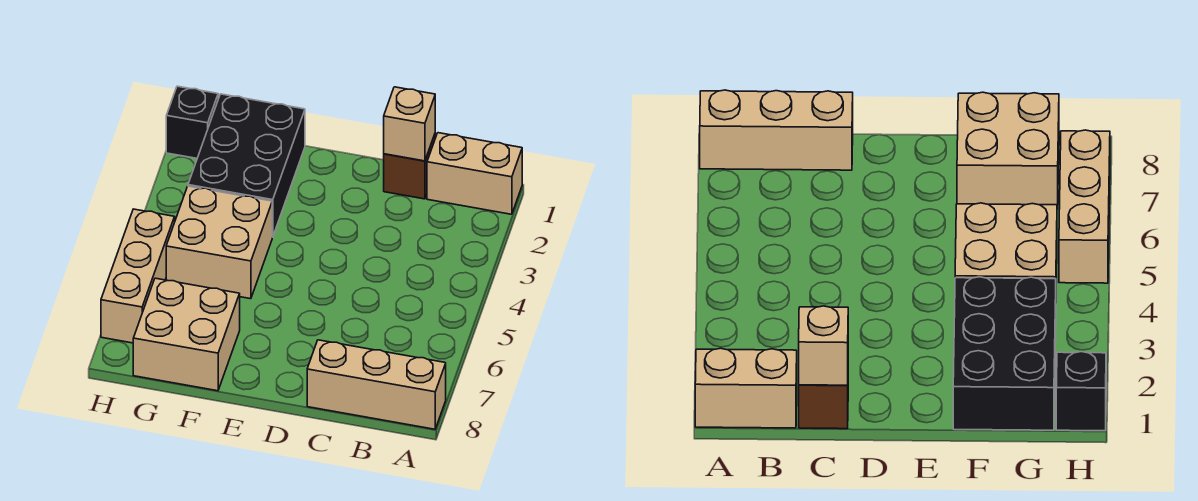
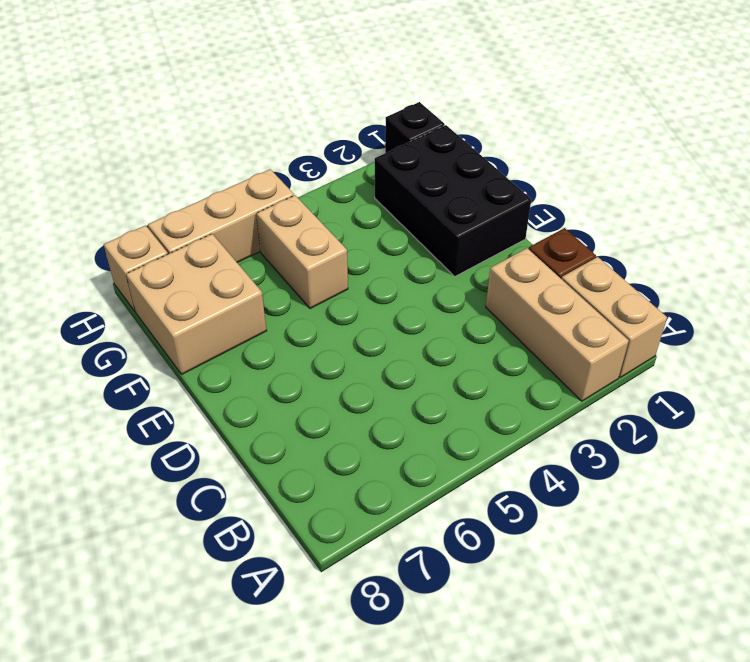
tan brick A8:C8 level 1 -> tan brick A2:C2 level 1
tan brick C1 level 2 -> tan brick H8 level 1
black brick F1:G3 level 1 -> black brick E1:G2 level 1
tan brick F4:G5 level 1 -> tan brick F5:G5 level 1

